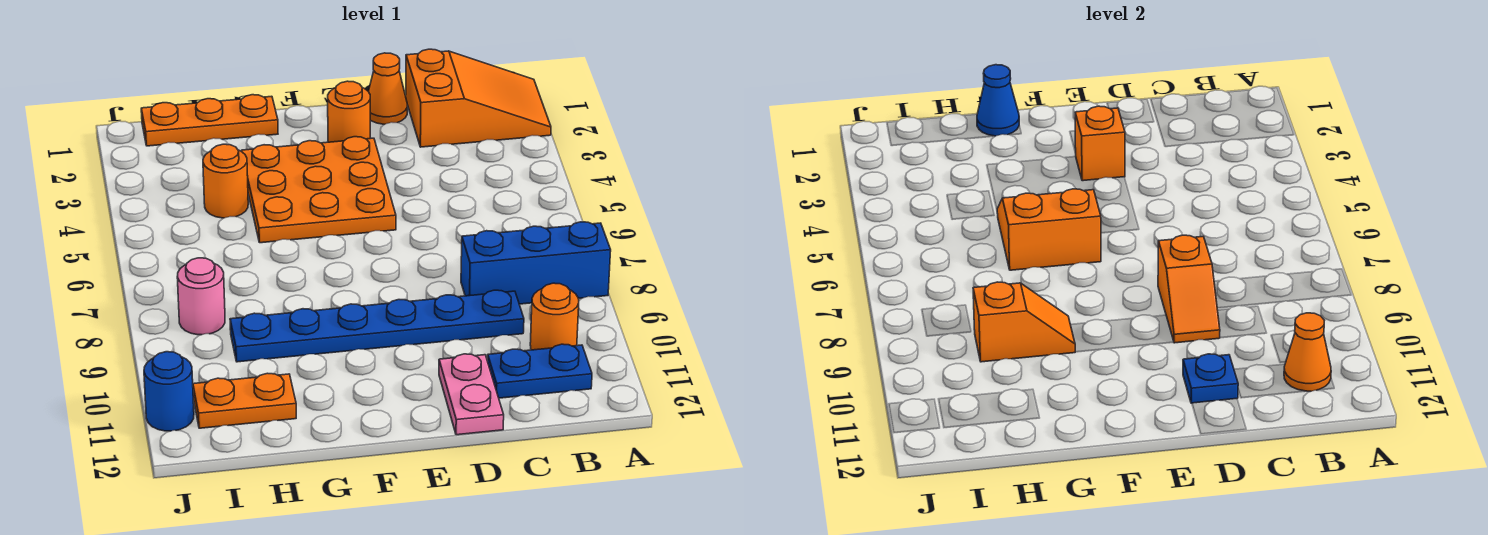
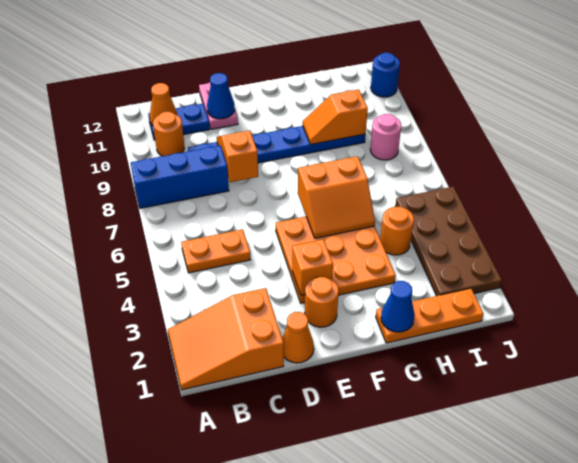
blue plate D11 level 2 -> blue cone D11 level 2
orange plate H11:I11 level 1 -> orange plate B5:C5 level 1
none -> brown plate I2:J5 level 1

